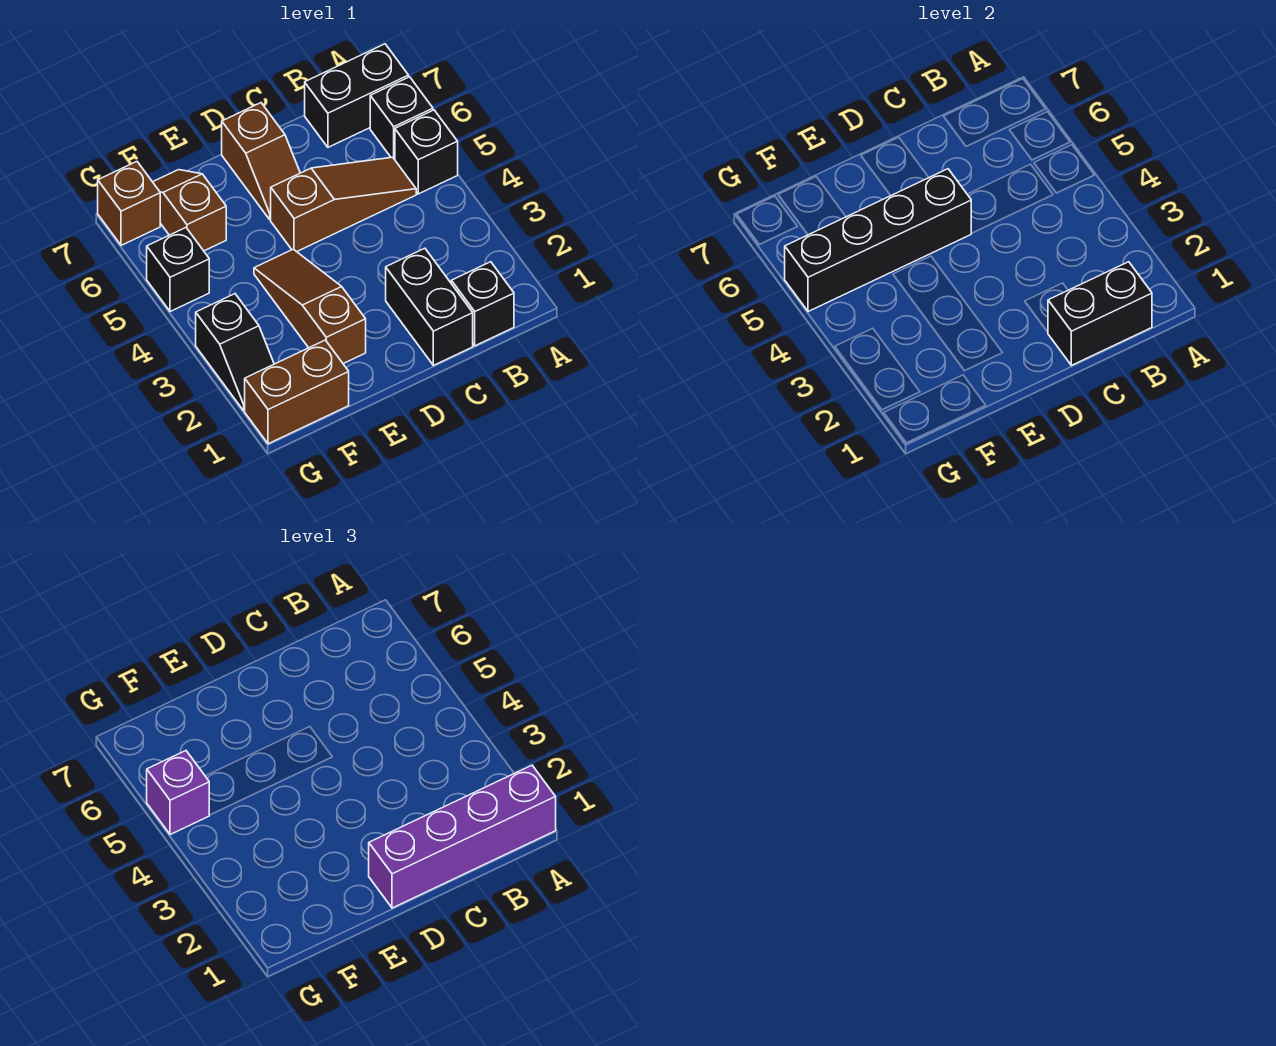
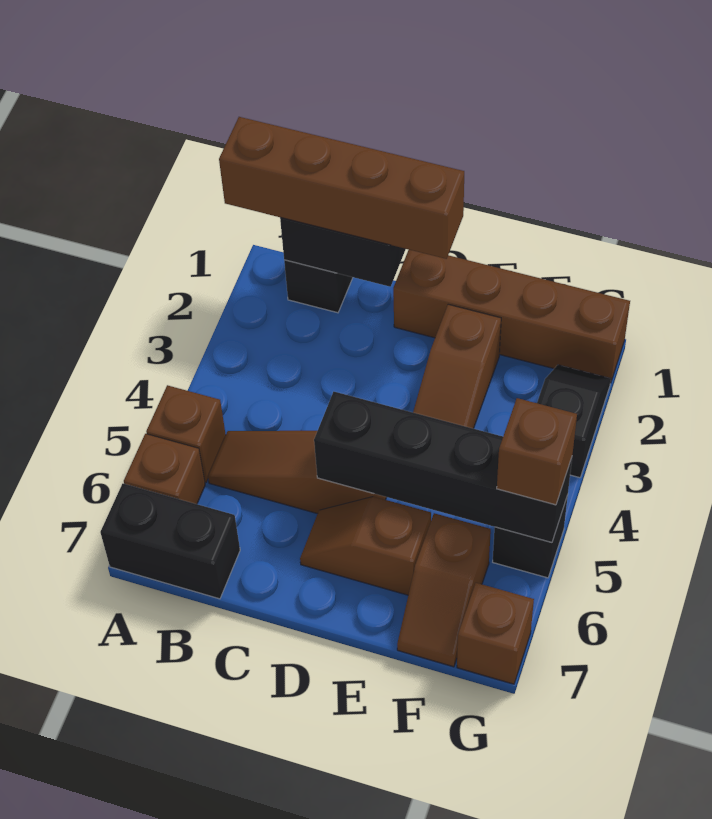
purple brick A1:D1 level 3 -> brown brick A1:D1 level 3
black brick A5 level 1 -> brown brick A5 level 1
black brick A6 level 1 -> brown brick A6 level 1
black brick C1:C2 level 1 -> none
brown slope D6:D7 level 1 top 7 -> brown slope D6:E6 level 1 top E
brown brick F1:G1 level 1 -> brown brick D1:G1 level 1
purple brick G5 level 3 -> brown brick G5 level 3

